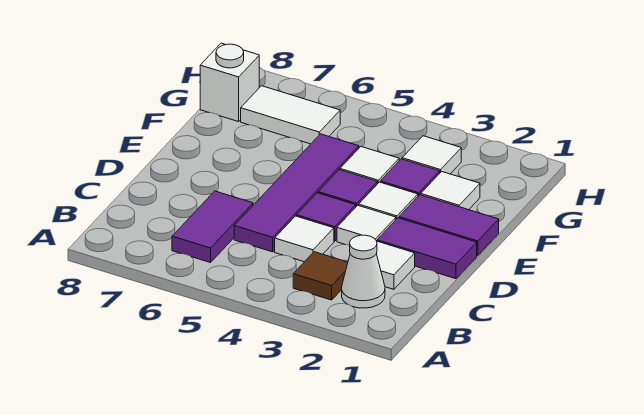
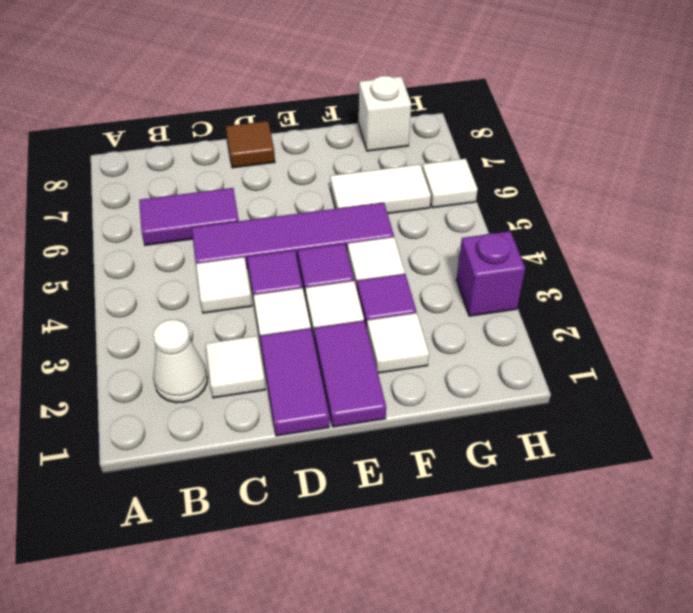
brown tile B3 level 1 -> brown tile D8 level 1
white tile G3 level 1 -> white tile H6 level 1
white tile G6:G7 level 1 -> white tile F6:G6 level 1
none -> purple brick H3 level 1

